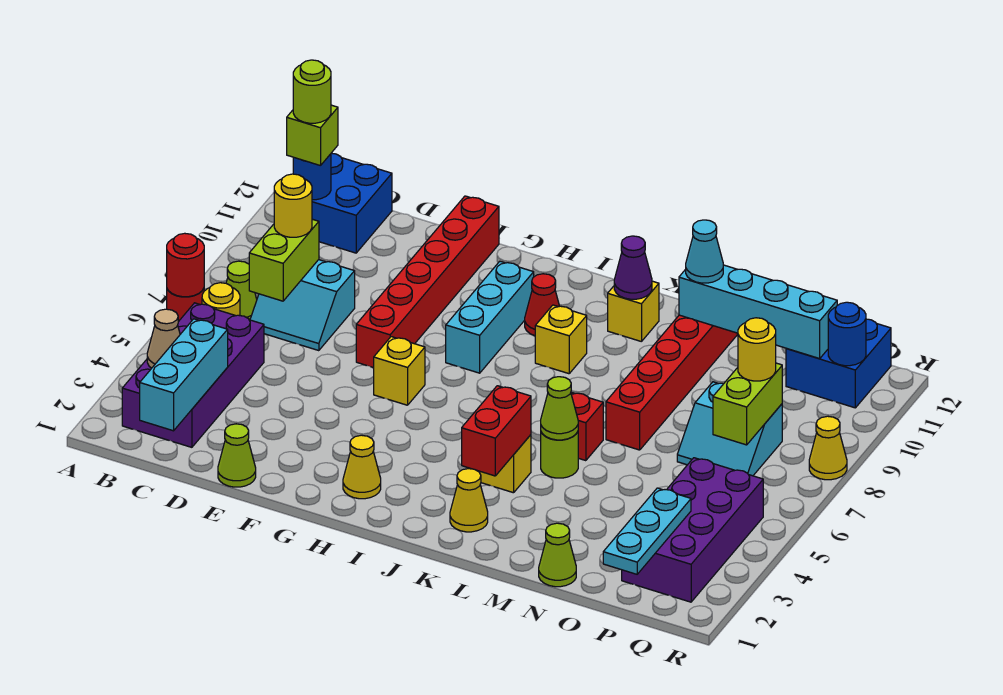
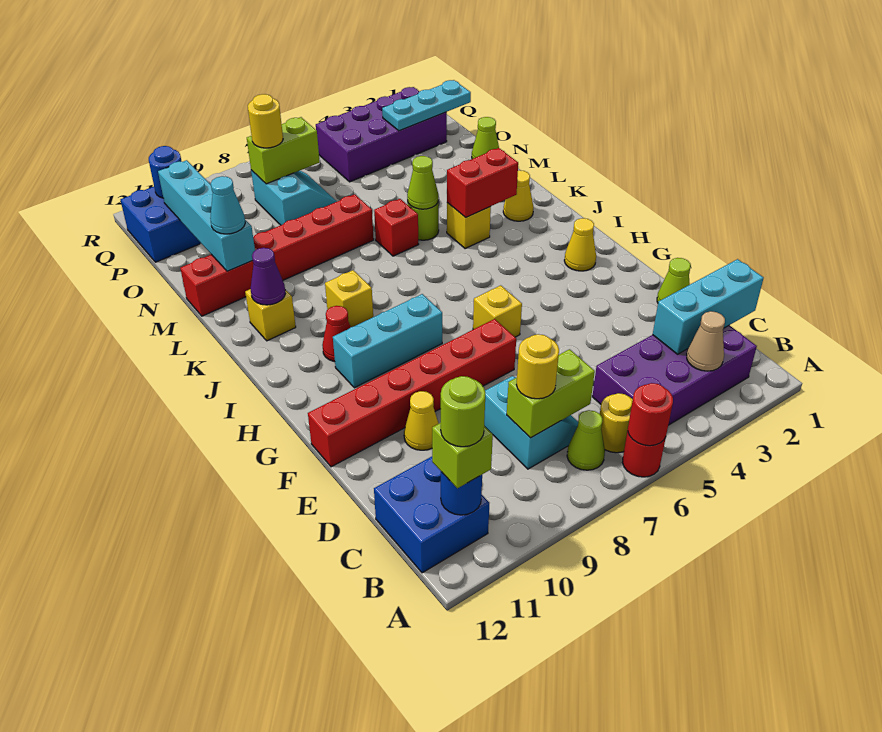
yellow cone R8 level 1 -> yellow cone E10 level 1

